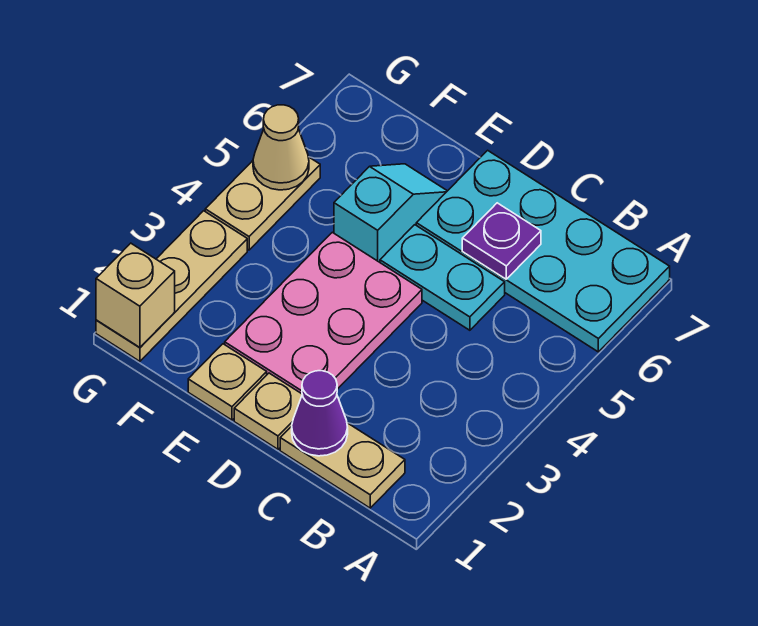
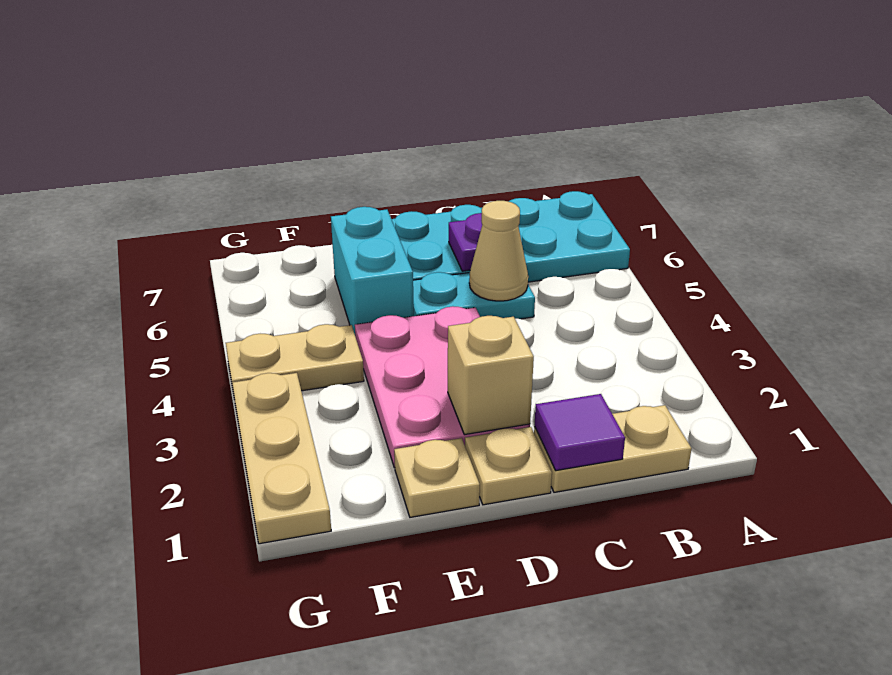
purple cone C1 level 2 -> purple tile C1 level 2
cyan slope E5:E6 level 1 top 5 -> cyan brick E5:E6 level 1
tan brick G1 level 2 -> tan brick D2 level 2
tan plate G4:G5 level 1 -> tan plate F4:G4 level 1
tan cone G5 level 2 -> tan cone C5 level 2

